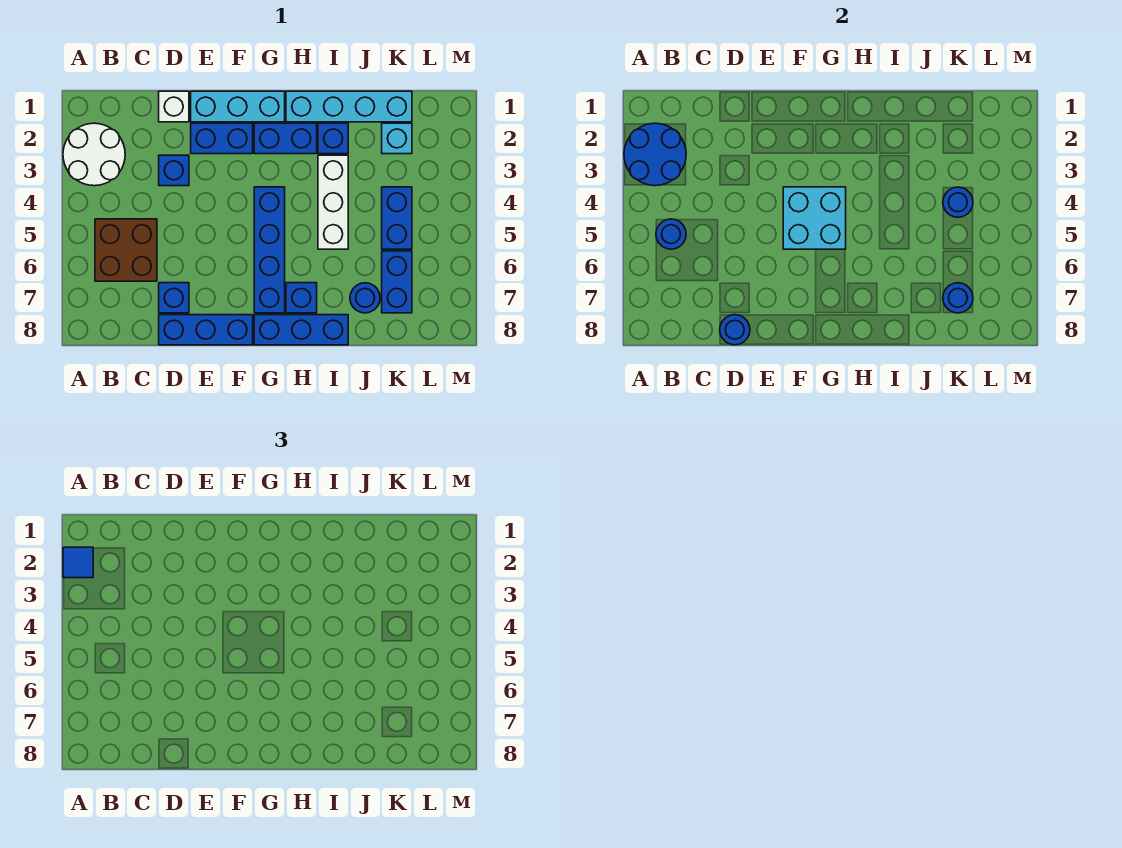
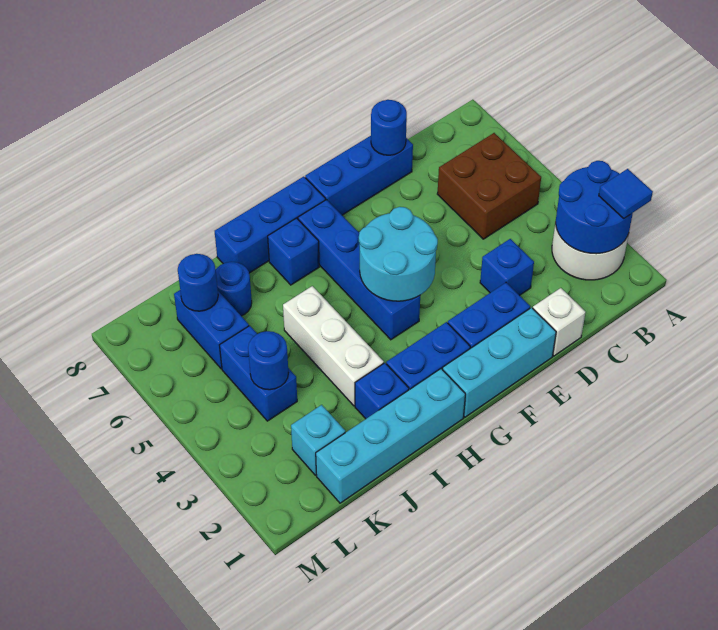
blue round brick B5 level 2 -> none
blue brick D7 level 1 -> none
cyan brick F4:G5 level 2 -> cyan round brick F4:G5 level 2

